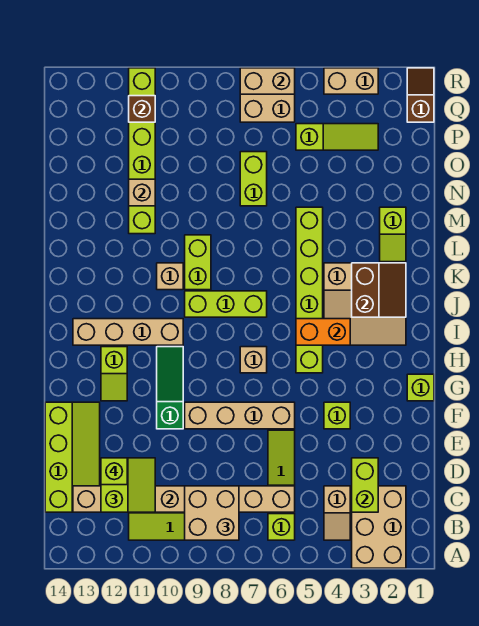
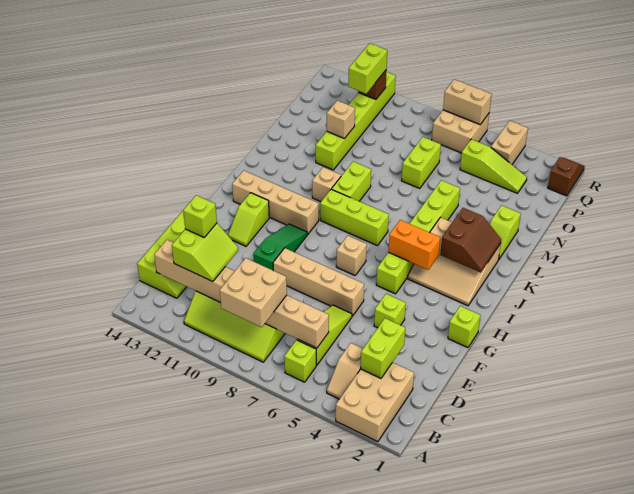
none -> lime brick P11:Q11 level 3
tan brick R3:R4 level 1 -> tan brick Q4:R4 level 1

